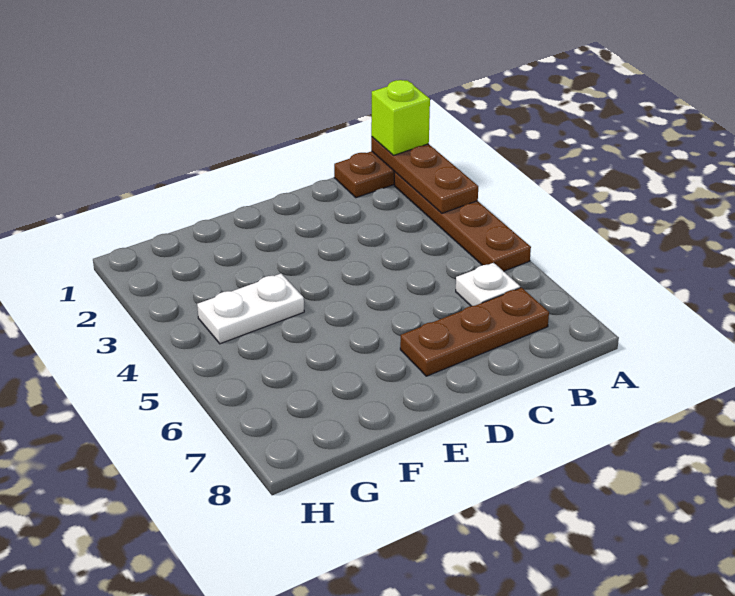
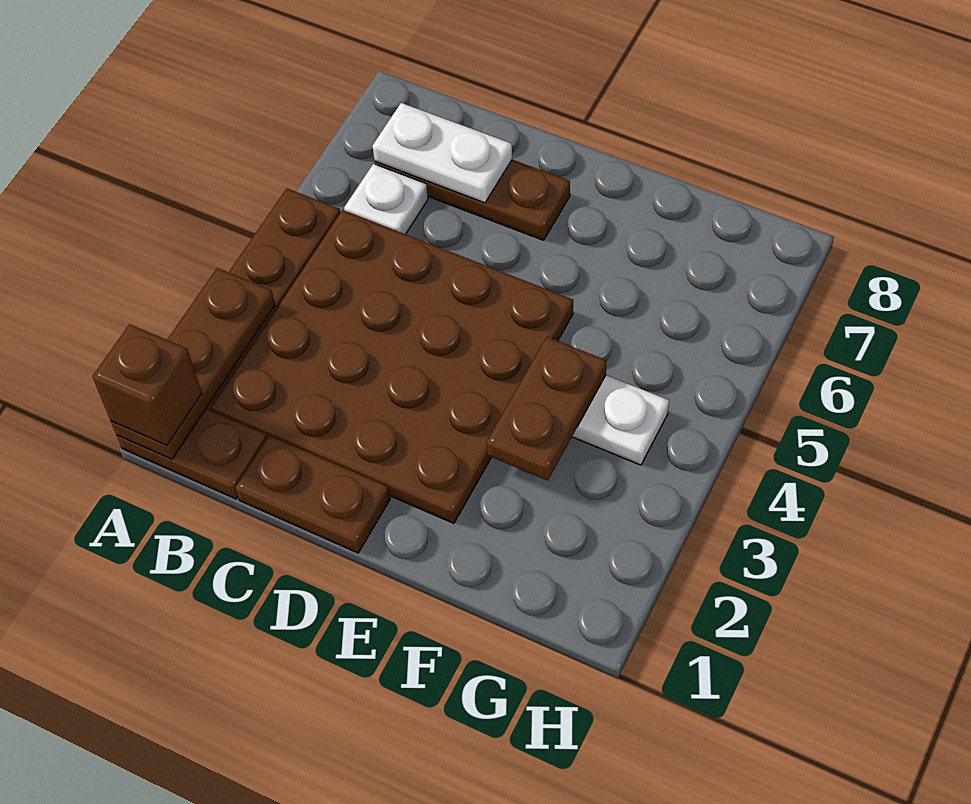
lime brick A1 level 3 -> brown brick A1 level 3
none -> brown plate B2:E5 level 1
none -> white plate B7:C7 level 2
none -> brown plate C1:D1 level 1
none -> brown plate F3:F4 level 2

